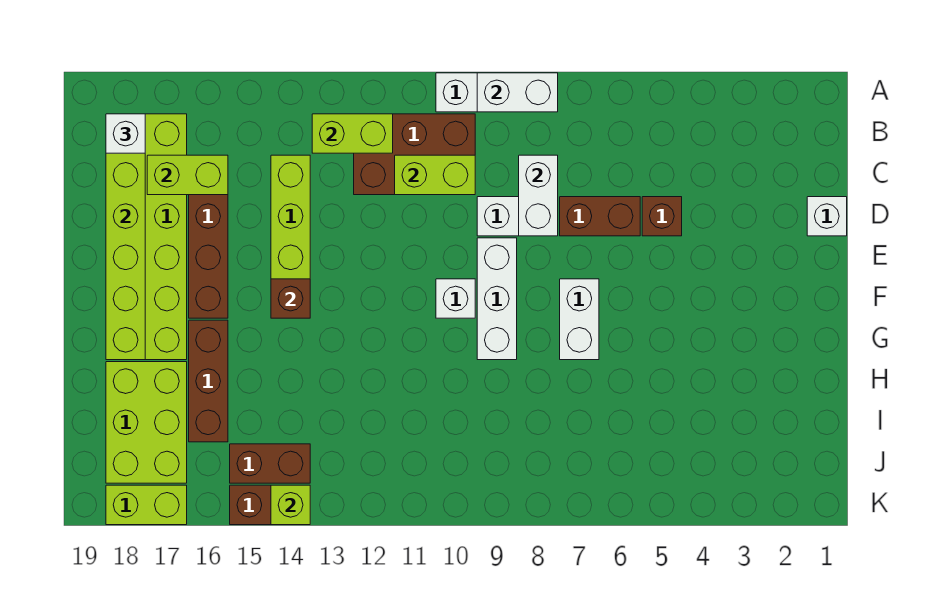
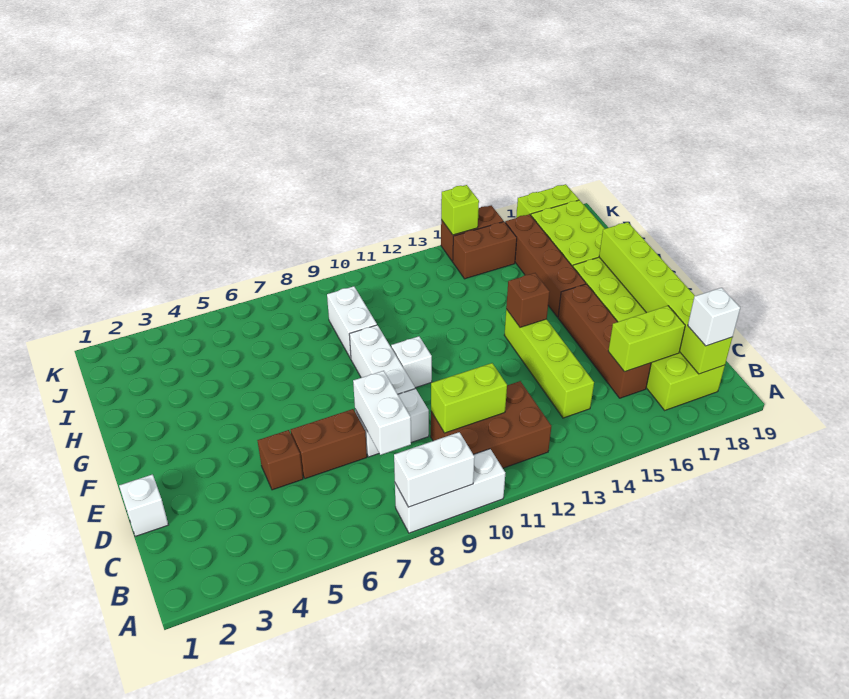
lime brick B12:B13 level 2 -> none
white brick F7:G7 level 1 -> white brick H9:I9 level 1
brown brick G16:I16 level 1 -> brown brick G16:J16 level 1

